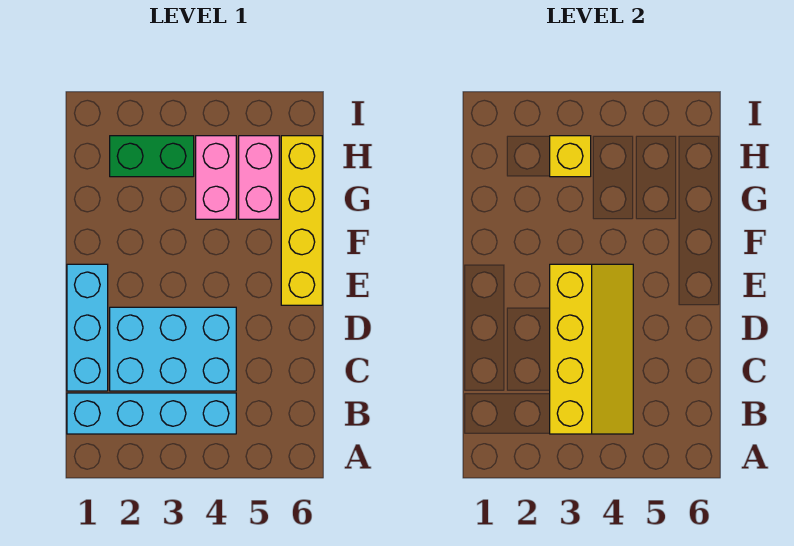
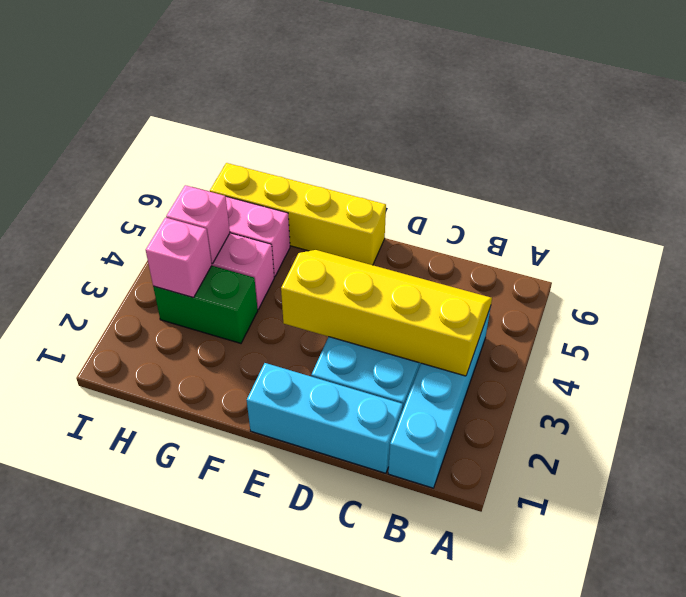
green brick H2:H3 level 1 -> green brick G3:H3 level 1
yellow brick H3 level 2 -> pink brick H3 level 2
none -> pink brick H4 level 2

